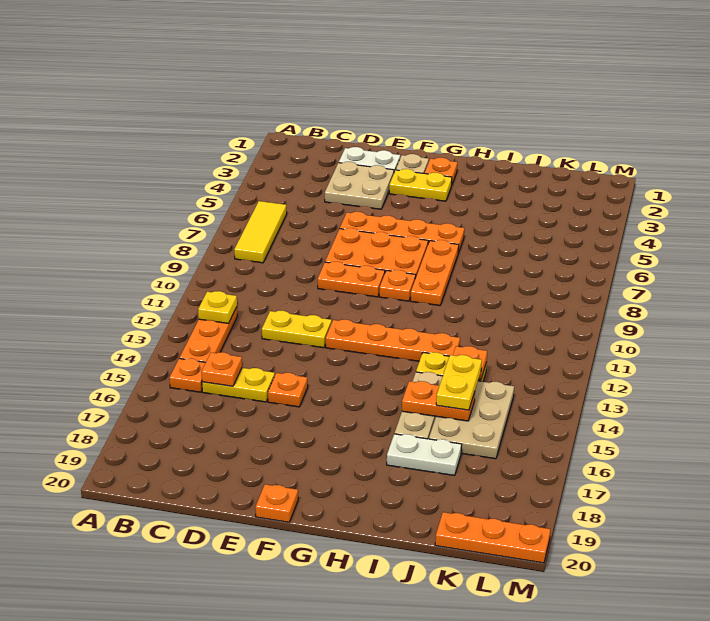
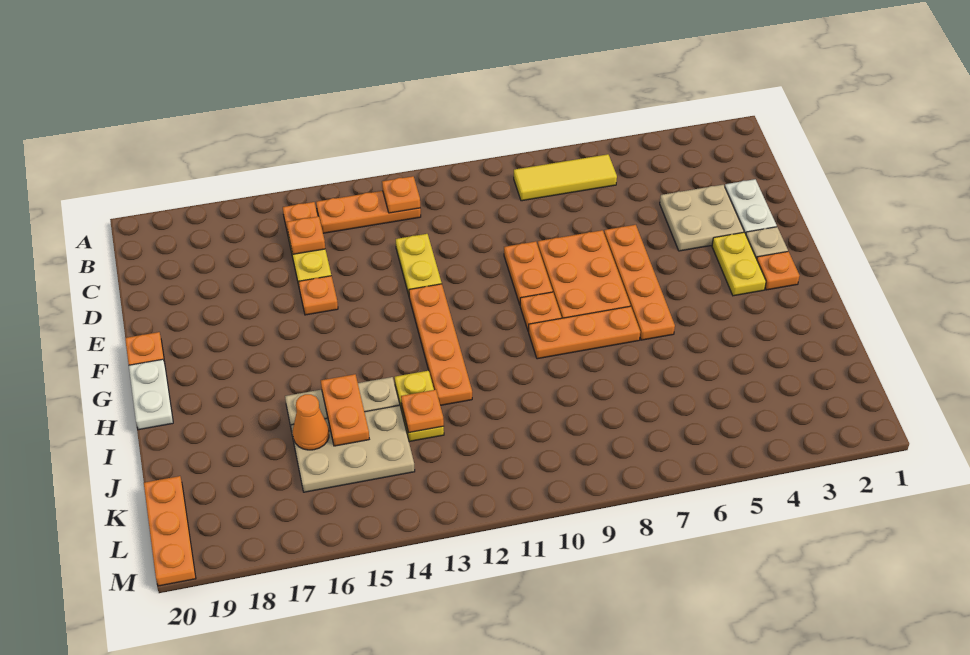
yellow plate B12 level 2 -> orange plate B12 level 2
white plate I17:J17 level 1 -> white plate G20:H20 level 1
yellow plate J14:J15 level 3 -> none
none -> orange cone J16 level 2

